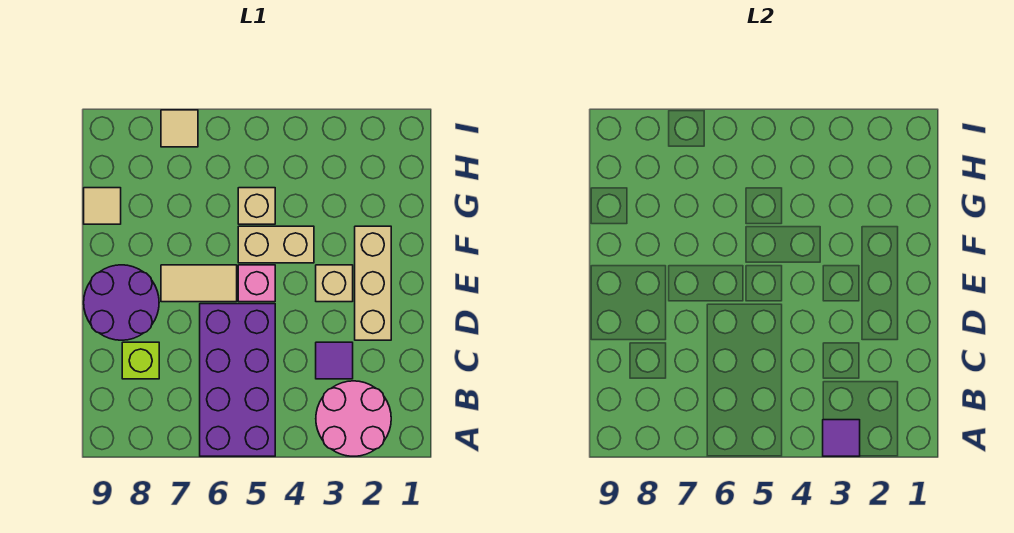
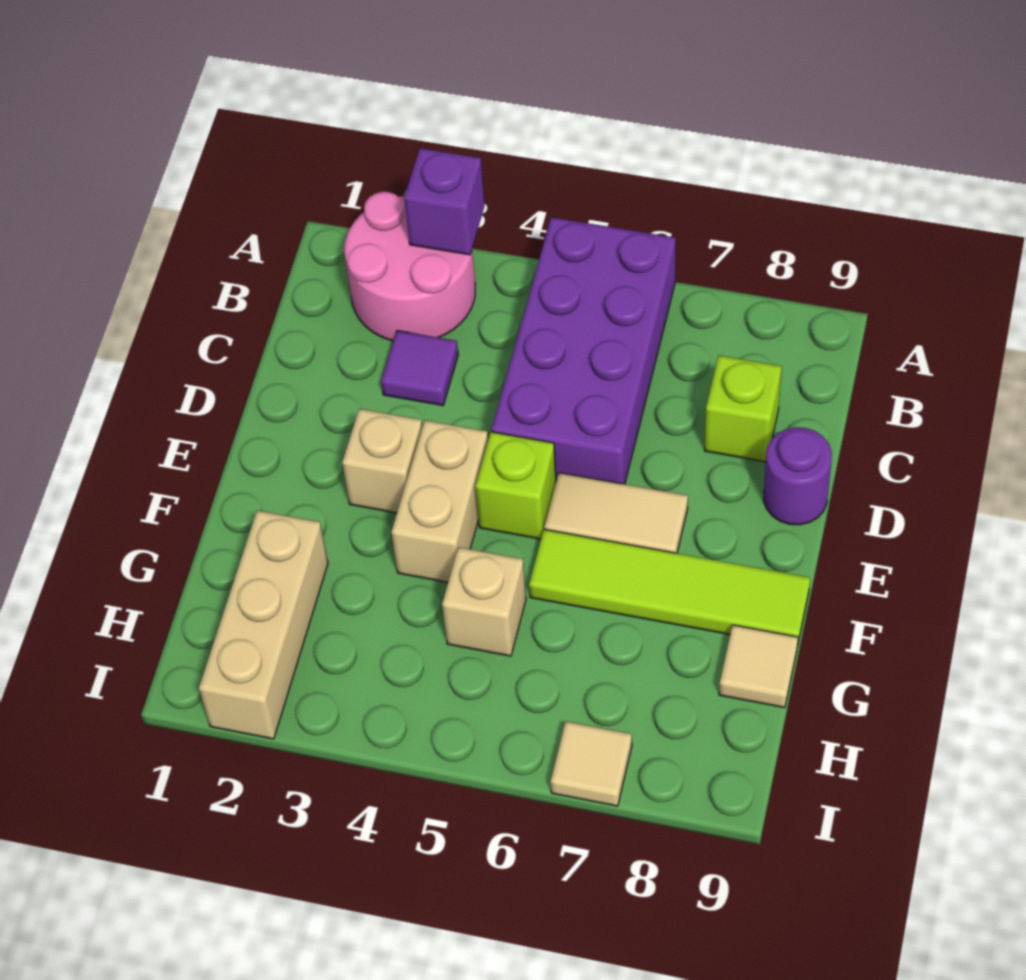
purple tile A3 level 2 -> purple brick A3 level 2
tan brick D2:F2 level 1 -> tan brick G2:I2 level 1
purple round brick D8:E9 level 1 -> purple round brick D9 level 1
pink brick E5 level 1 -> lime brick E5 level 1
tan brick F4:F5 level 1 -> tan brick E4:F4 level 1
none -> lime tile F6:F9 level 1

